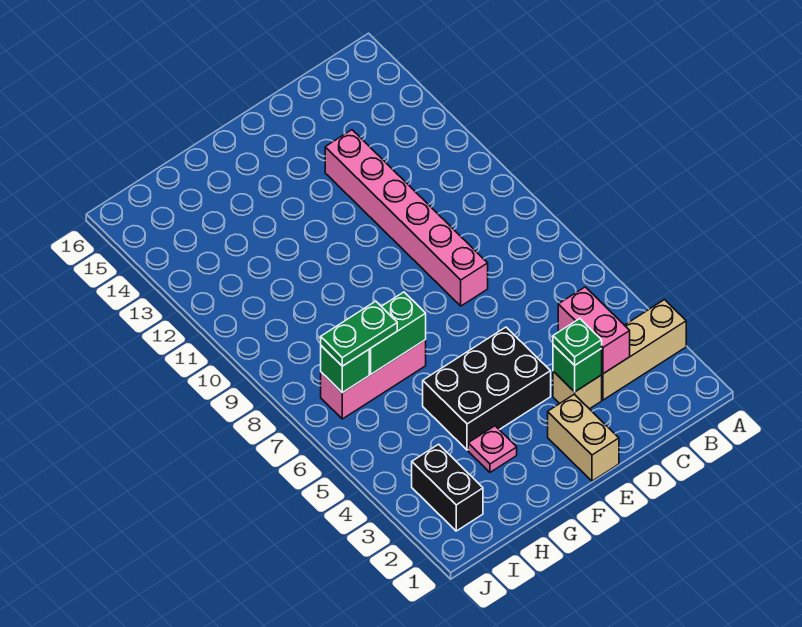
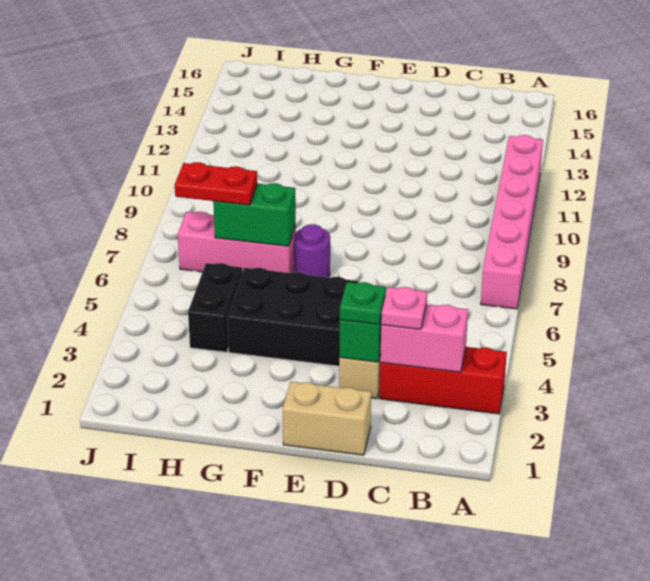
tan brick A3:C3 level 1 -> red brick A3:C3 level 1
pink brick C3:C4 level 2 -> pink brick B3:C3 level 2
pink brick D8:D13 level 1 -> pink brick A7:A12 level 1
tan brick E1:E2 level 1 -> tan brick D1:E1 level 1
none -> purple round brick F7 level 1
pink plate G3 level 1 -> pink plate C3 level 3
green plate H7:I7 level 3 -> red plate H7:I7 level 3
black brick I2:I3 level 1 -> black brick H4:H5 level 1
green brick I7 level 2 -> none

